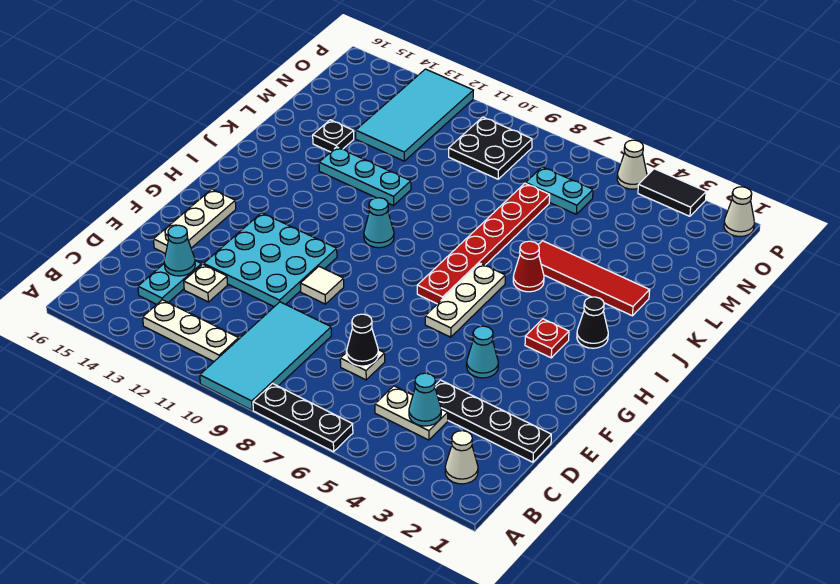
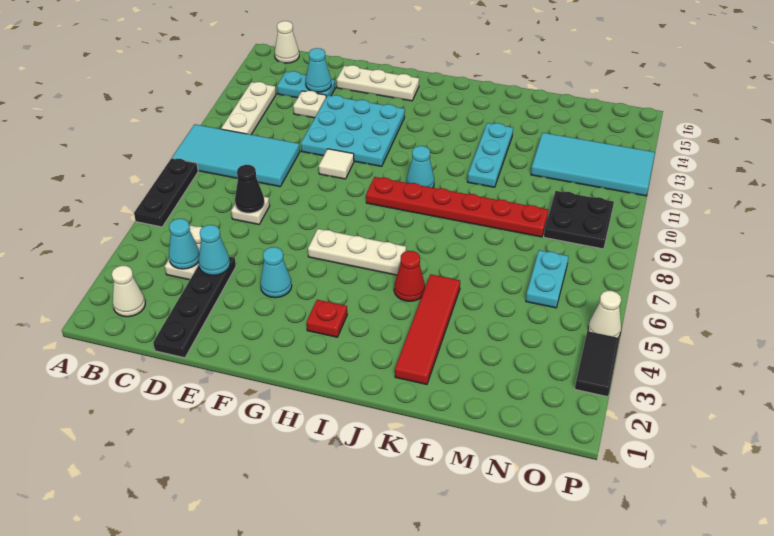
none -> cyan cone D4 level 2
red plate H7:M7 level 1 -> red plate H9:M9 level 1
black cone I2 level 1 -> none
black plate L14 level 1 -> none
white cone P1 level 1 -> white cone B16 level 1

